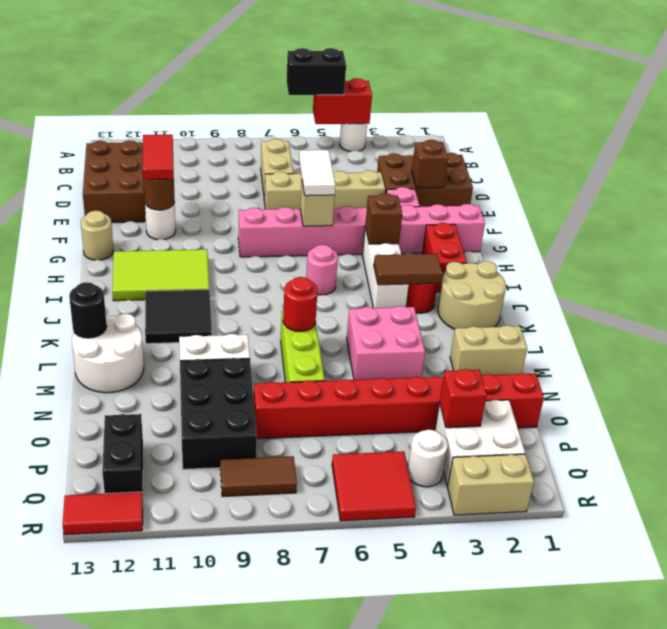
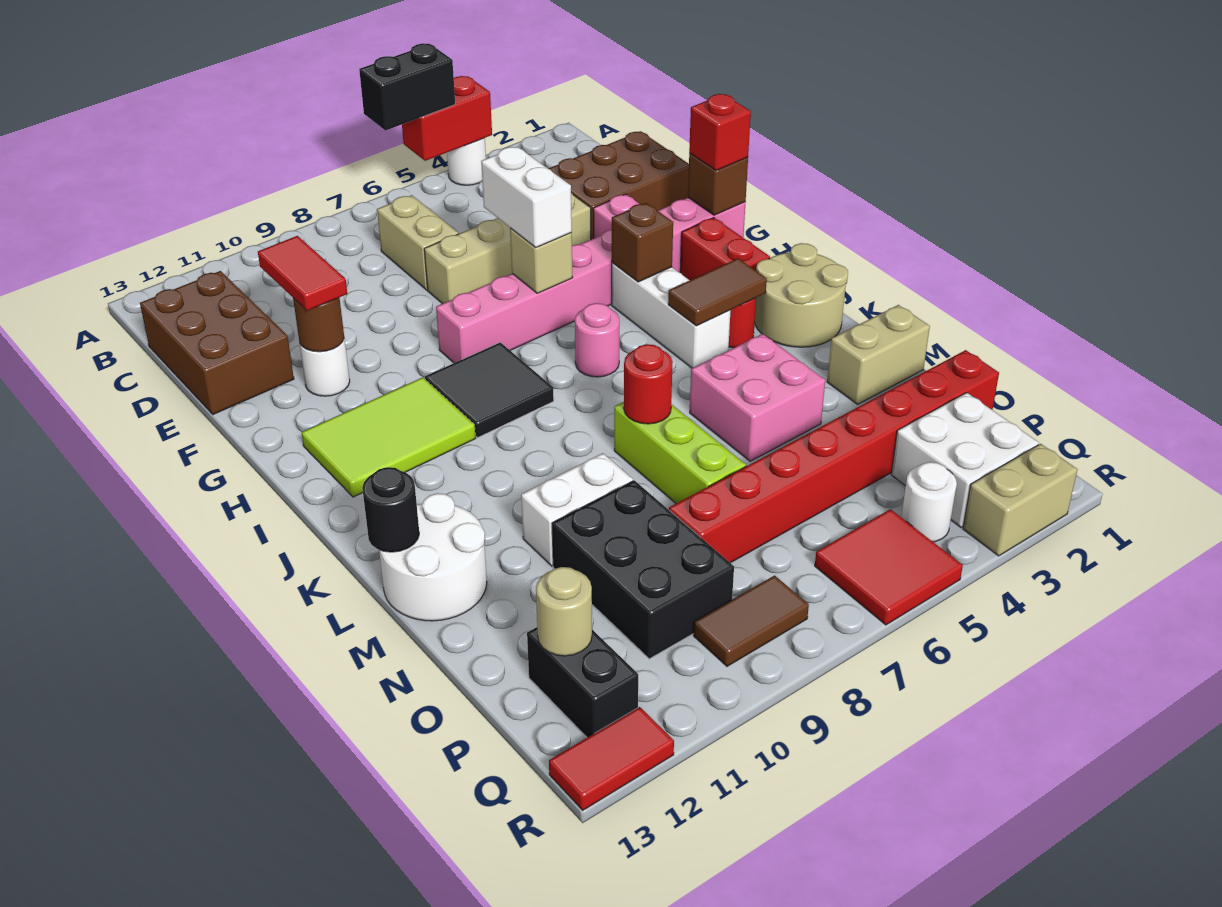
brown brick E2 level 2 -> brown brick G1 level 2
white tile F6:G6 level 3 -> white brick F6:G6 level 3
tan round brick G13 level 1 -> tan round brick P12 level 2
black tile J10:K11 level 1 -> black tile H8:I9 level 1
red brick P3 level 2 -> red brick G1 level 3

